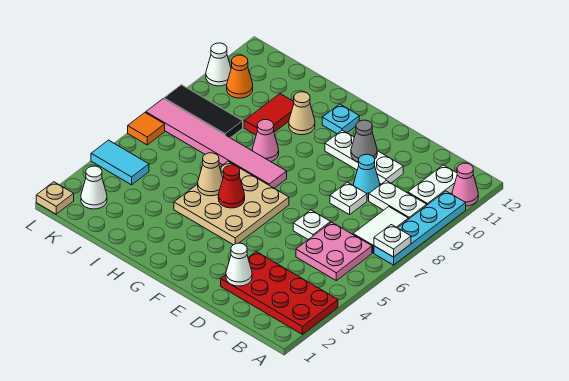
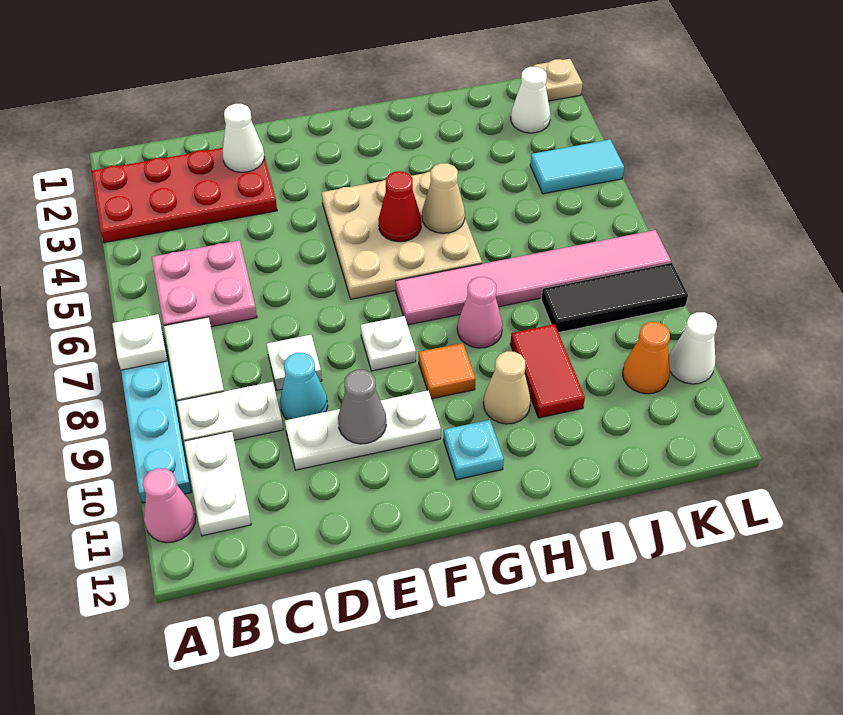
white plate D6 level 1 -> white plate F8 level 1
orange tile L6 level 1 -> orange tile G9 level 1

